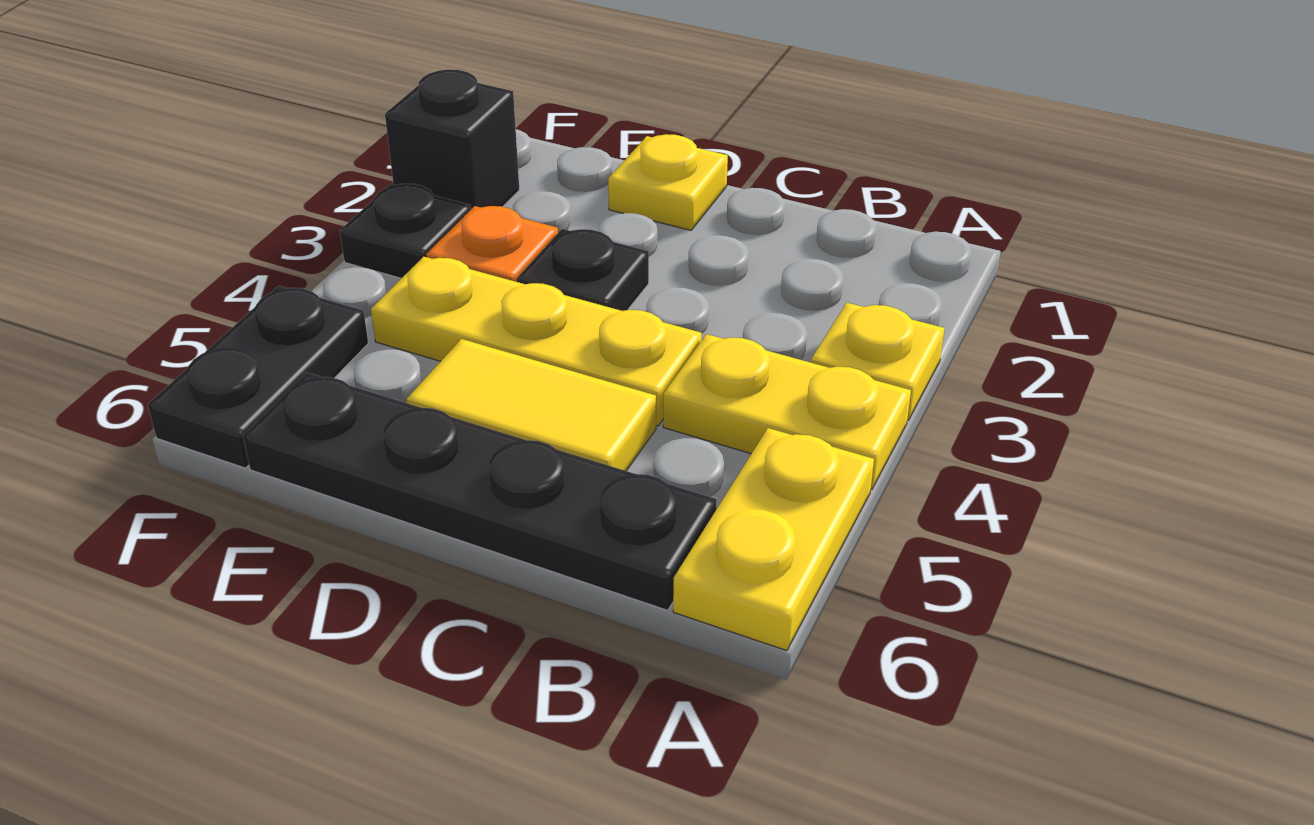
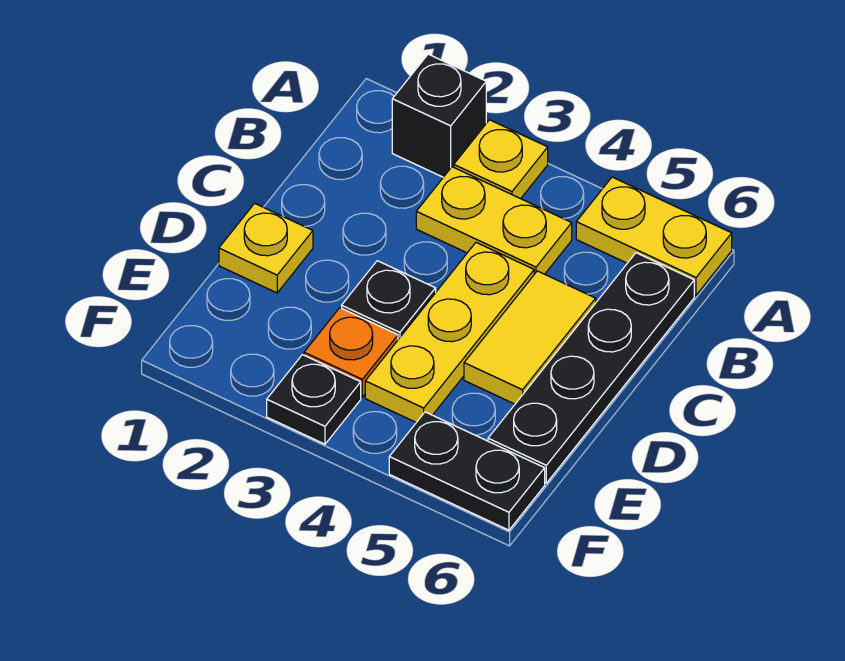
yellow plate A4:B4 level 1 -> yellow plate B3:B4 level 1
black brick F2 level 1 -> black brick A2 level 1

